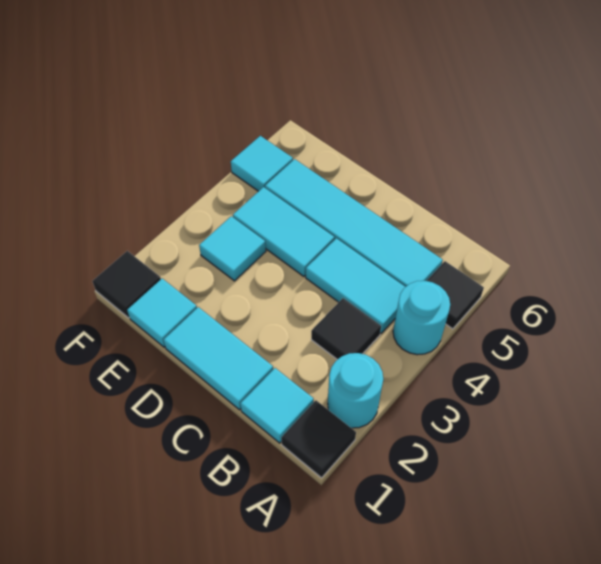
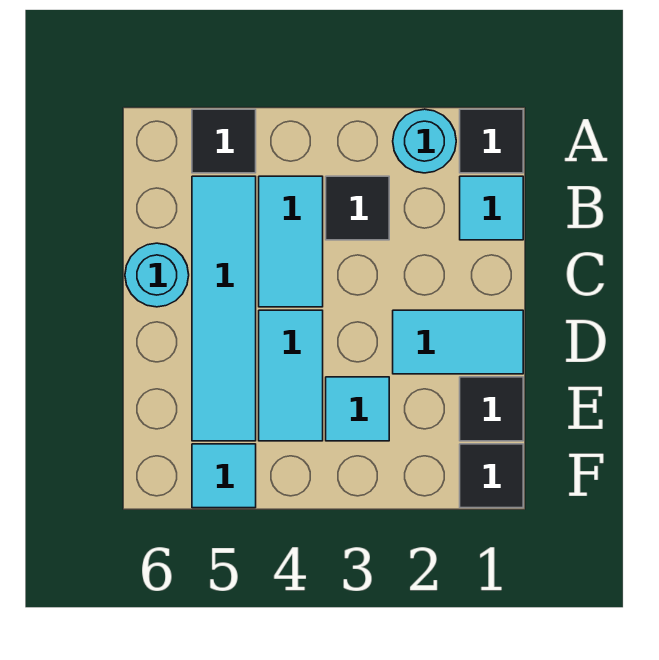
cyan round brick A4 level 1 -> cyan round brick C6 level 1
cyan tile C1:D1 level 1 -> cyan tile D1:D2 level 1
cyan tile E1 level 1 -> black tile E1 level 1

